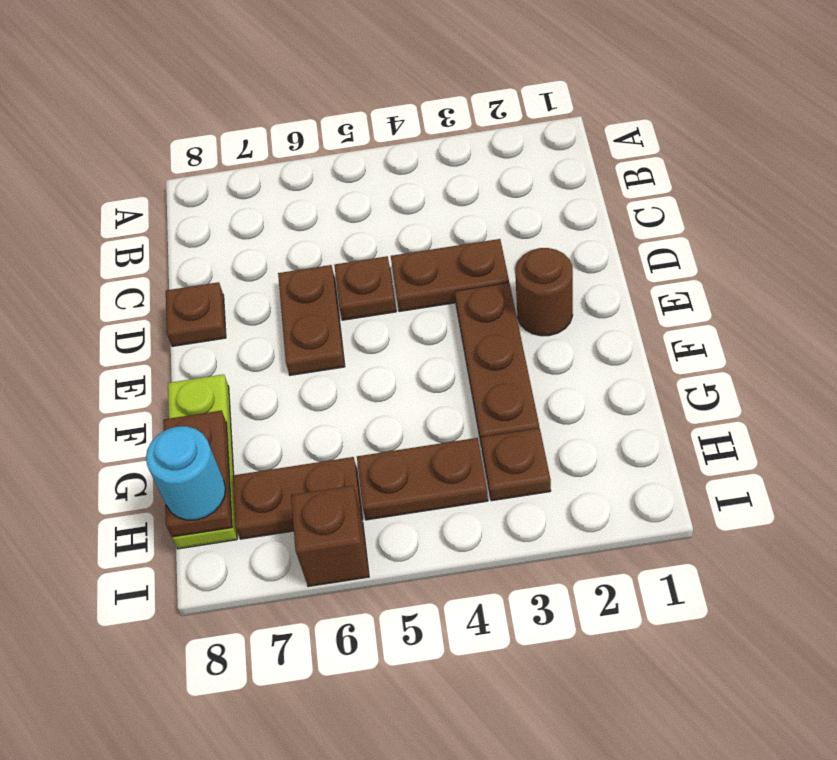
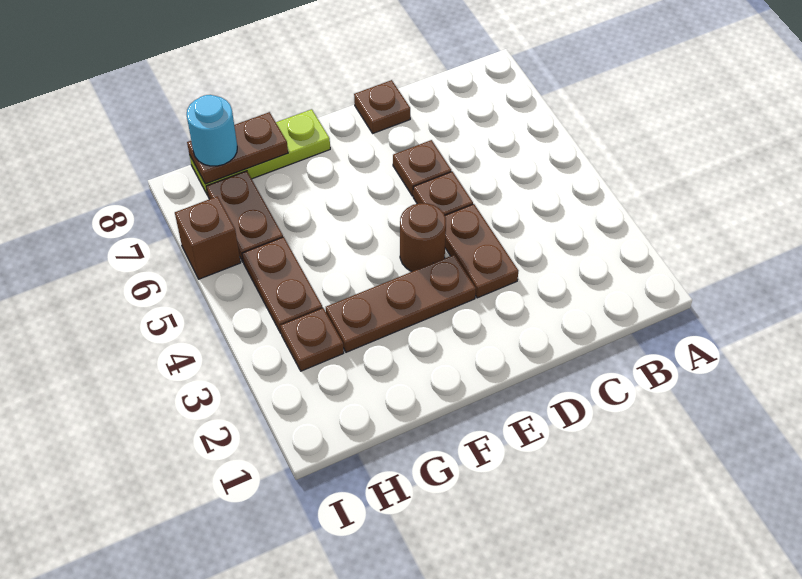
brown plate D6:E6 level 1 -> brown plate D6 level 1
brown round brick E2 level 1 -> brown round brick E4 level 1

